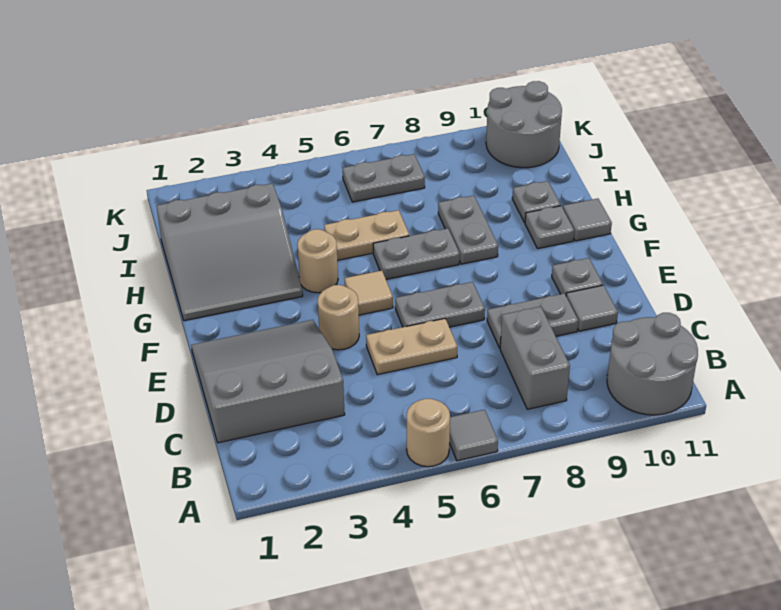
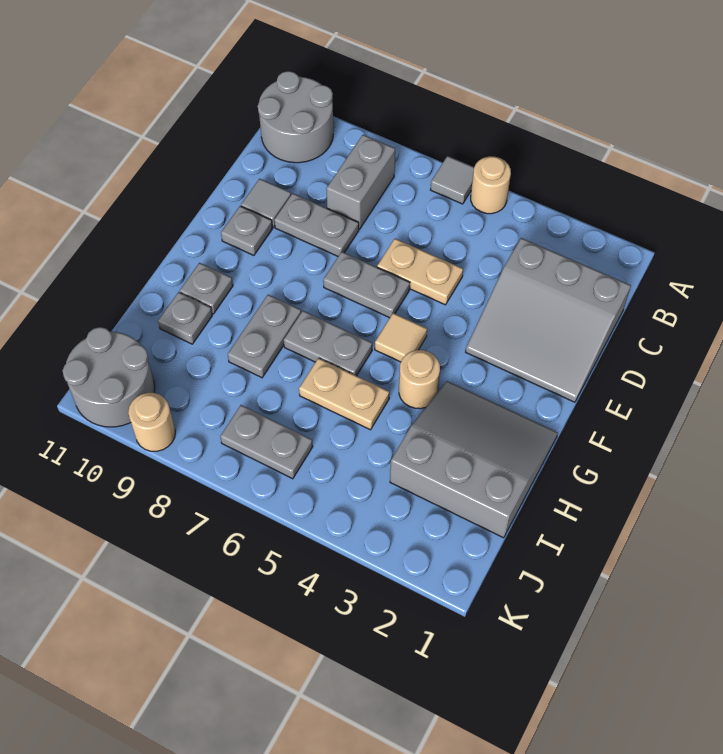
tan round brick E4 level 1 -> tan round brick K9 level 1
grey tile G11 level 1 -> none

